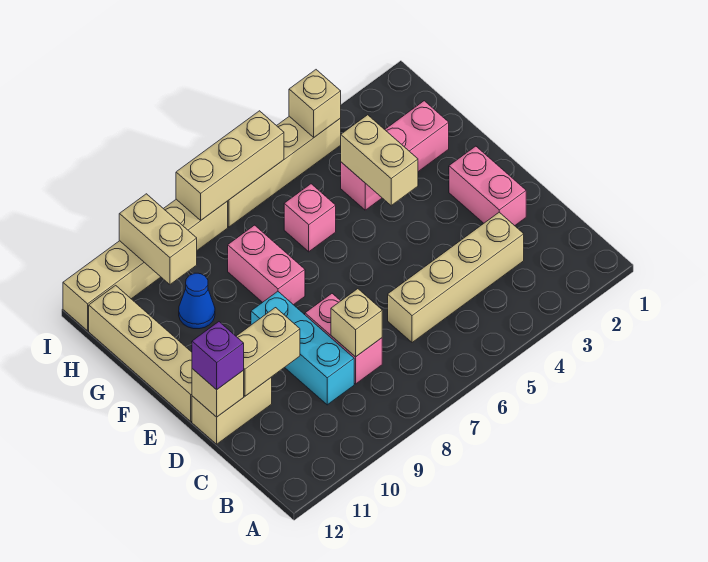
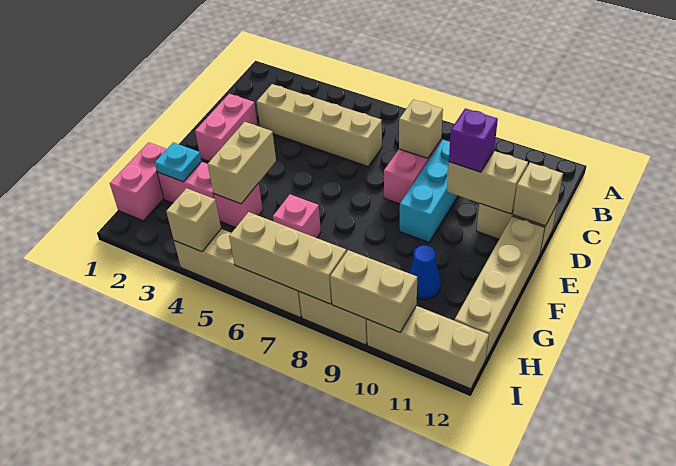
purple brick D12 level 3 -> purple brick D10 level 3
pink brick F8:G8 level 1 -> pink brick G1:H1 level 1
none -> cyan plate G2 level 2
tan brick H10:I10 level 2 -> tan brick I9:I10 level 2

